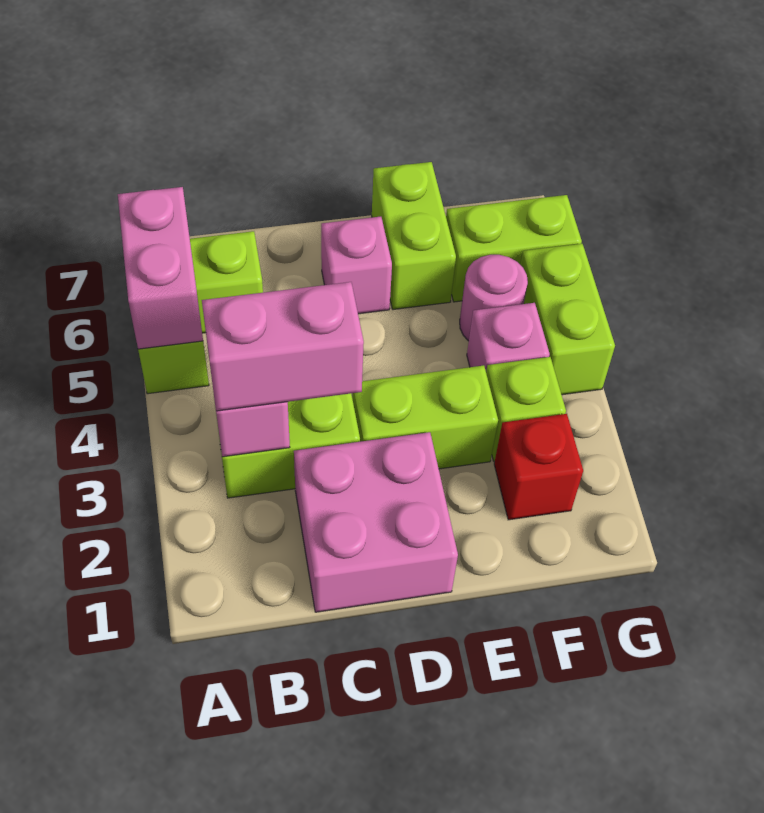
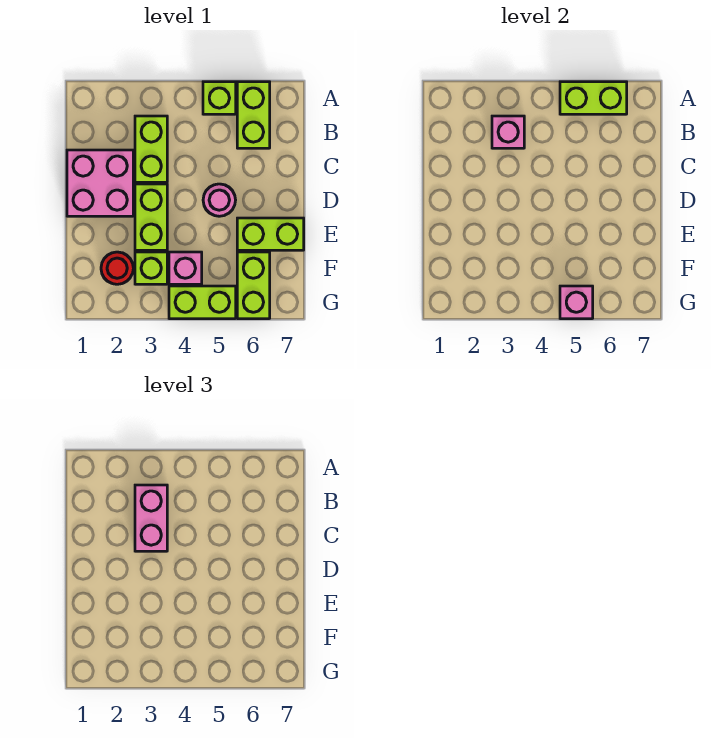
pink brick A5:A6 level 2 -> lime brick A5:A6 level 2
pink brick D6 level 1 -> pink brick G5 level 2
red brick F2 level 1 -> red round brick F2 level 1
pink round brick F5 level 1 -> pink round brick D5 level 1

